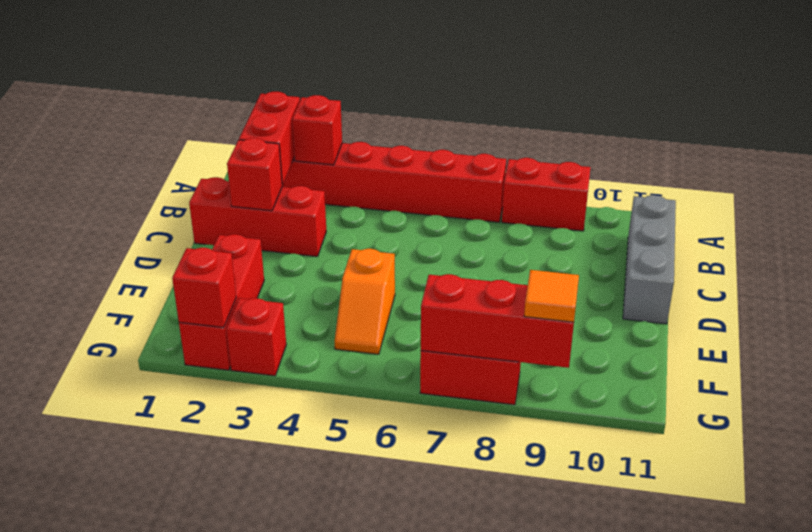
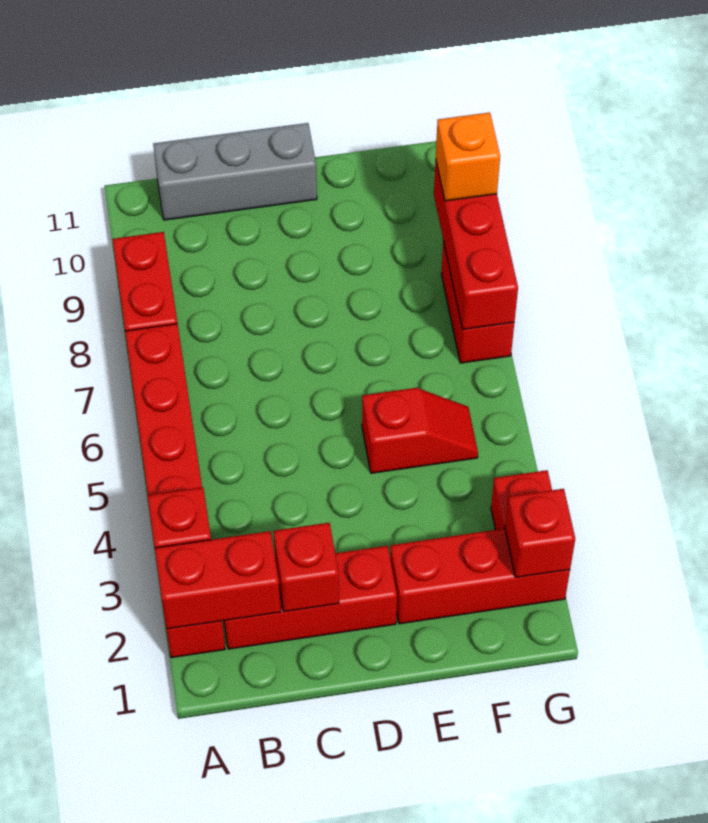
red brick C1:C3 level 1 -> red brick B2:D2 level 1
orange slope E5:F5 level 1 top E -> red slope E5:F5 level 1 top E
orange tile G9 level 3 -> orange brick G9 level 3

